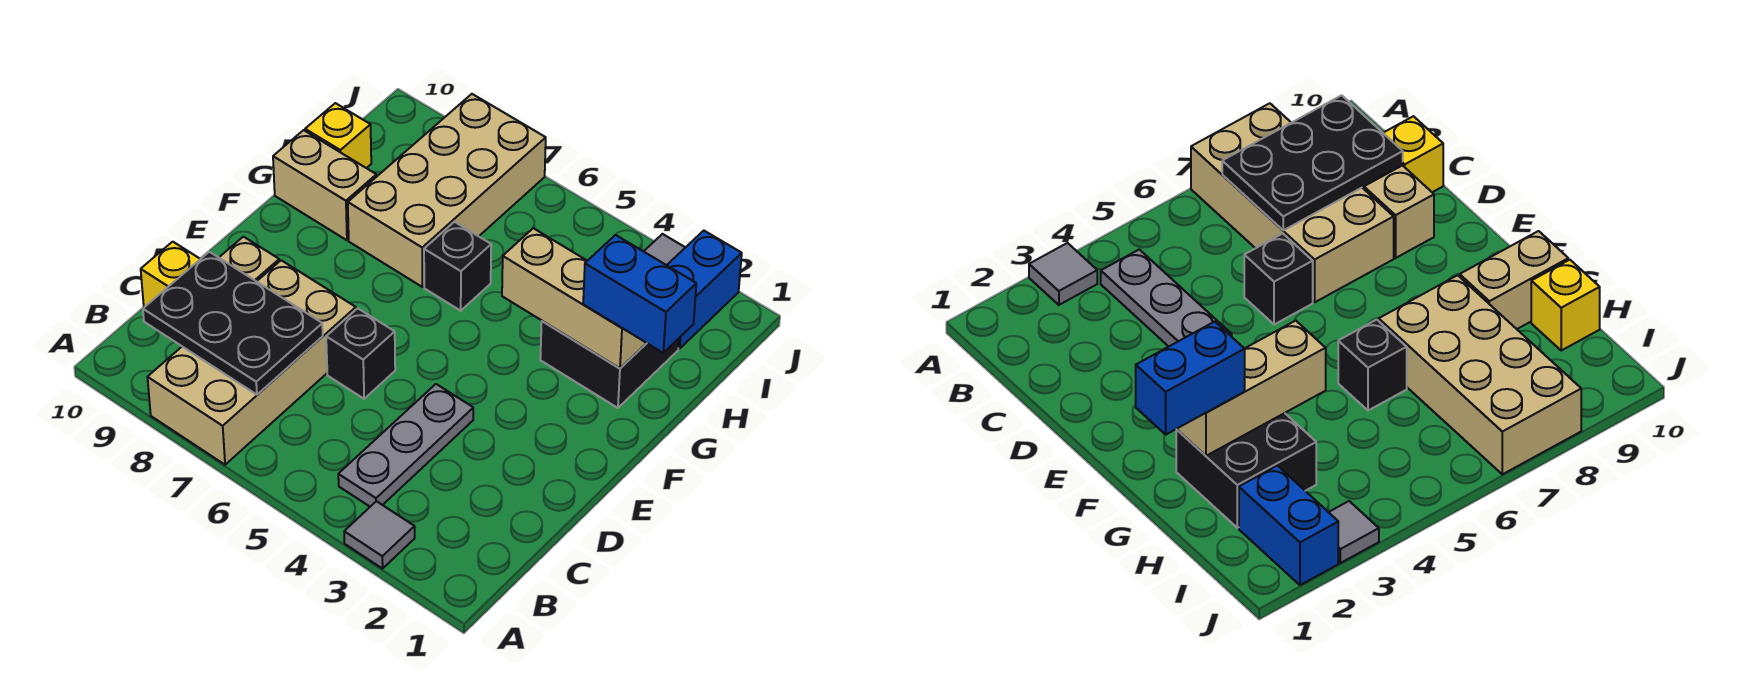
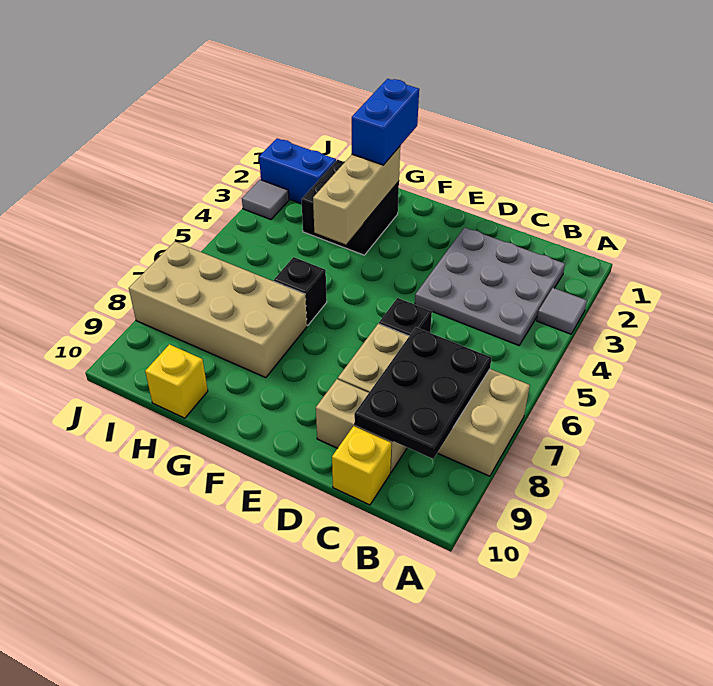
grey plate B4:D4 level 1 -> grey plate B2:D4 level 1
tan brick G9:G10 level 1 -> none

